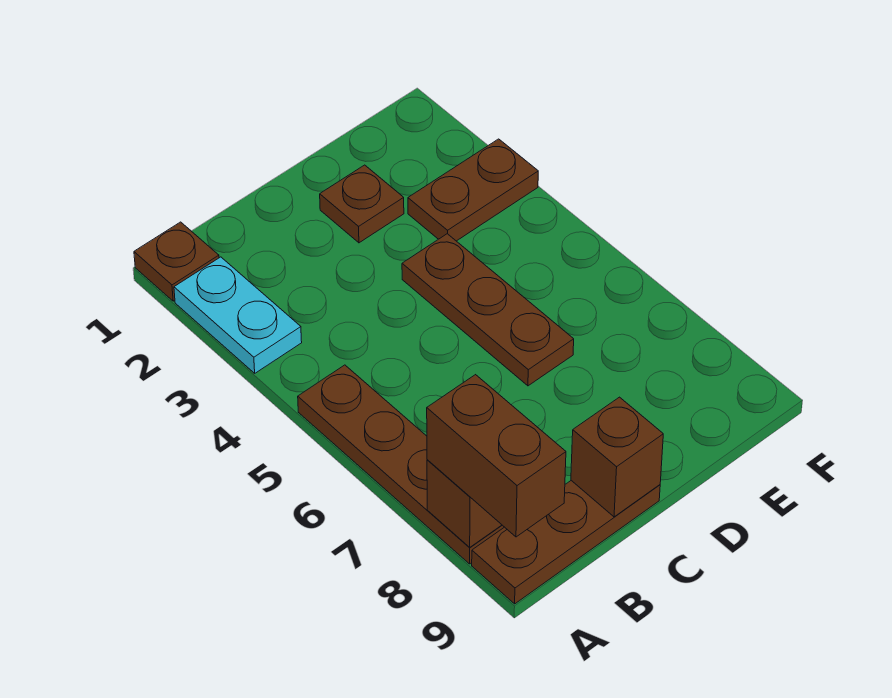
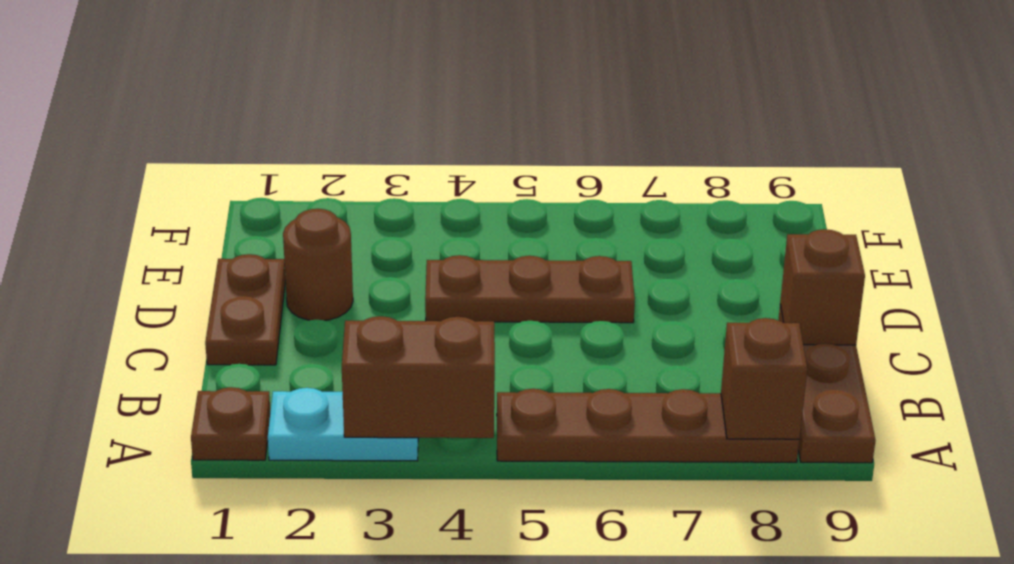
brown brick A8:A9 level 3 -> brown brick A3:A4 level 2
brown plate D2 level 1 -> brown round brick D2 level 1
brown plate E3:F3 level 1 -> brown plate C1:D1 level 1

